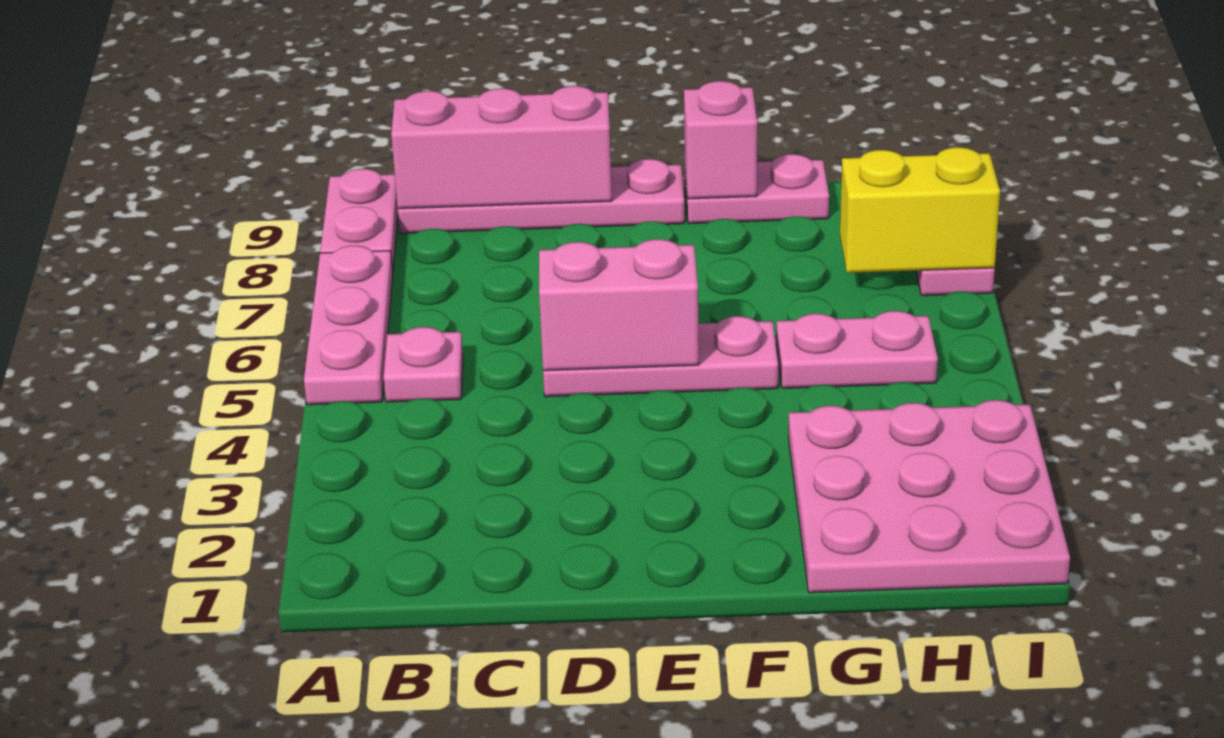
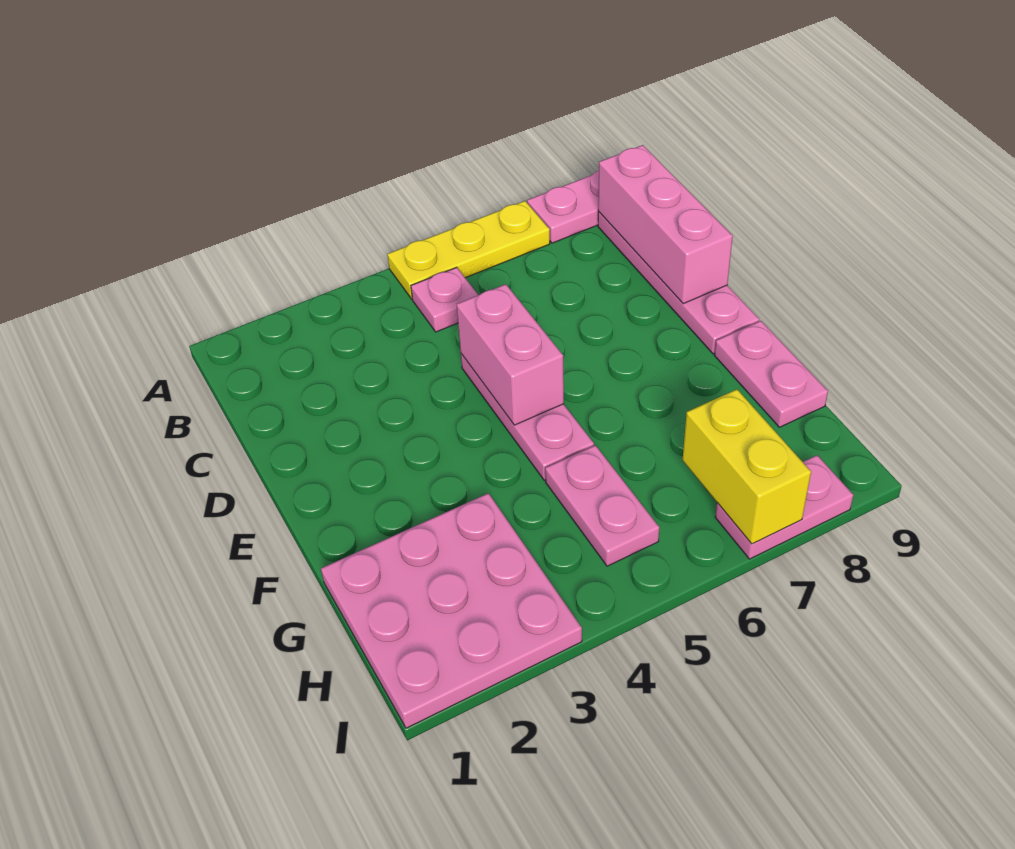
pink plate A5:A7 level 1 -> yellow plate A5:A7 level 1
pink brick F9 level 2 -> none

